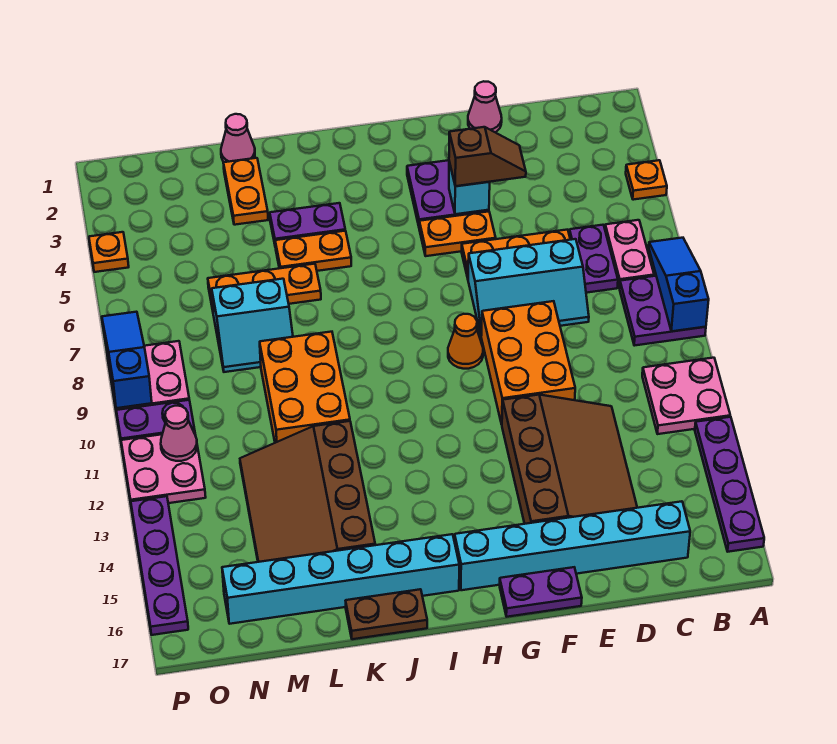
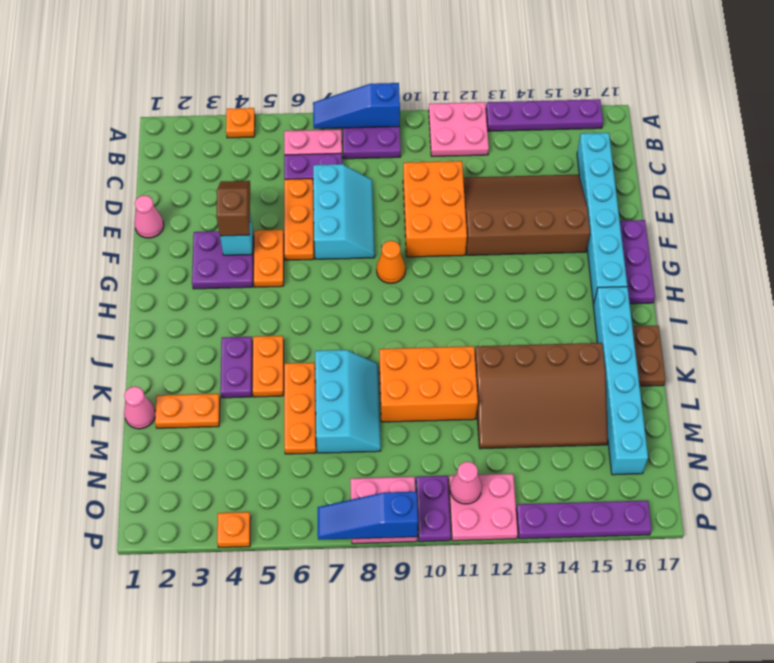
orange brick E9:F11 level 1 -> orange brick D10:F11 level 1
purple plate F17:G17 level 1 -> purple plate F17:H17 level 1
cyan slope L7:M8 level 1 top 7 -> cyan slope K7:M8 level 1 top 7

